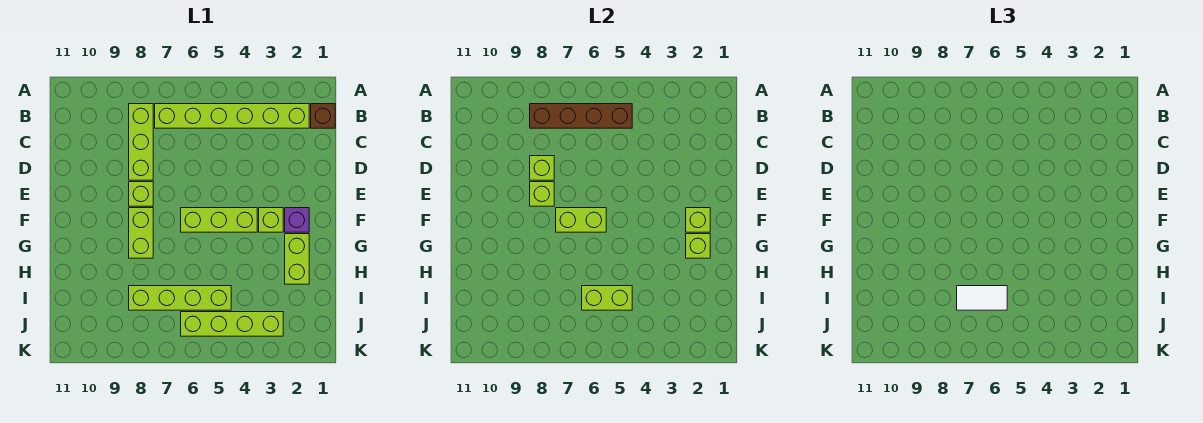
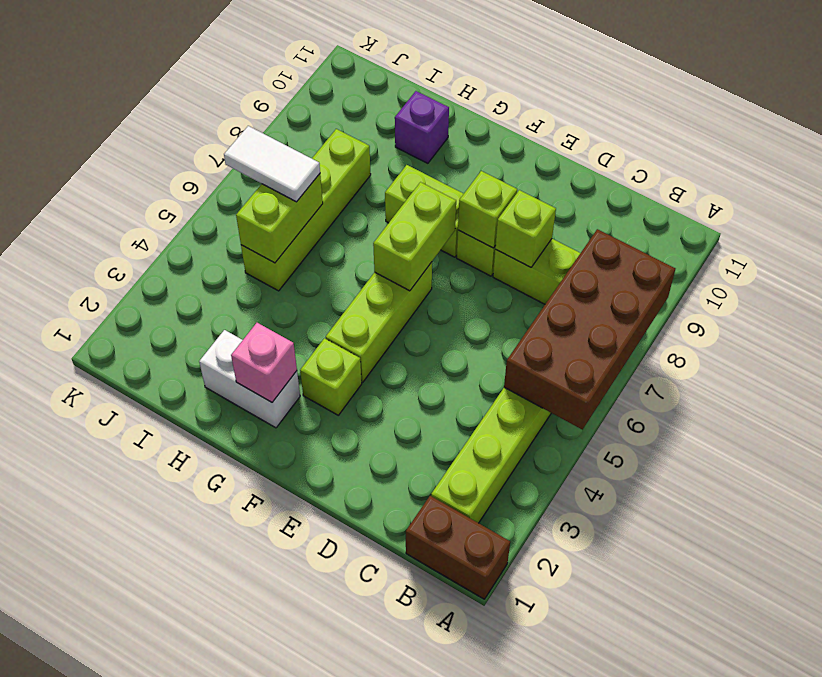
brown brick B1 level 1 -> brown brick A1:B1 level 1
brown brick B5:B8 level 2 -> brown brick A5:B8 level 2
purple brick F2 level 1 -> purple brick H10 level 1
lime brick F2 level 2 -> none
lime brick G2:H2 level 1 -> white brick G2:H2 level 1
lime brick G2 level 2 -> pink brick G2 level 2
white tile I6:I7 level 3 -> white tile I6:J6 level 3
lime brick J3:J6 level 1 -> none

